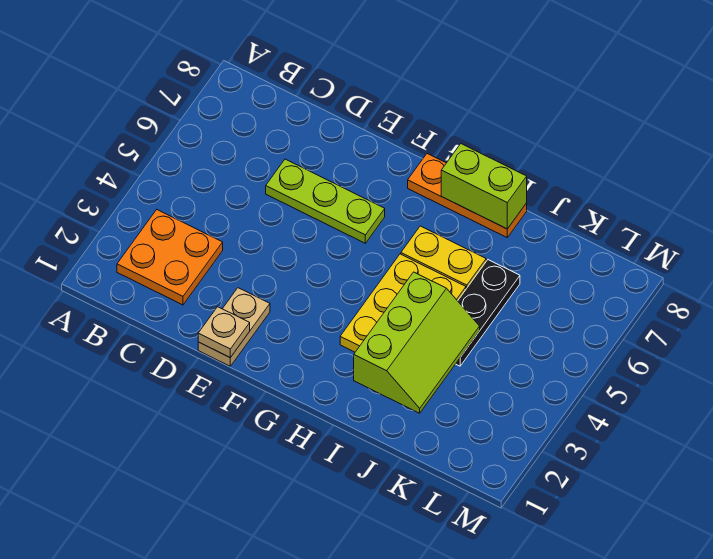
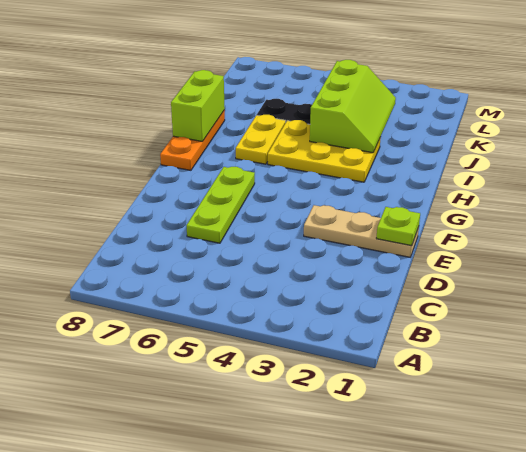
orange plate B2:C3 level 1 -> none
tan plate E1:E2 level 1 -> tan plate E1:E3 level 1
tan plate E1 level 2 -> lime plate E1 level 2
lime slope I2:J4 level 2 top I -> lime slope I3:K4 level 2 top 4

